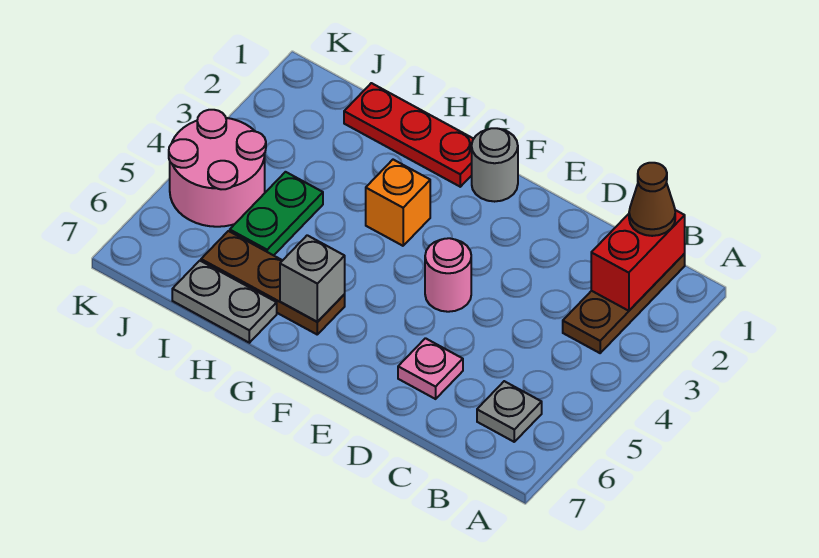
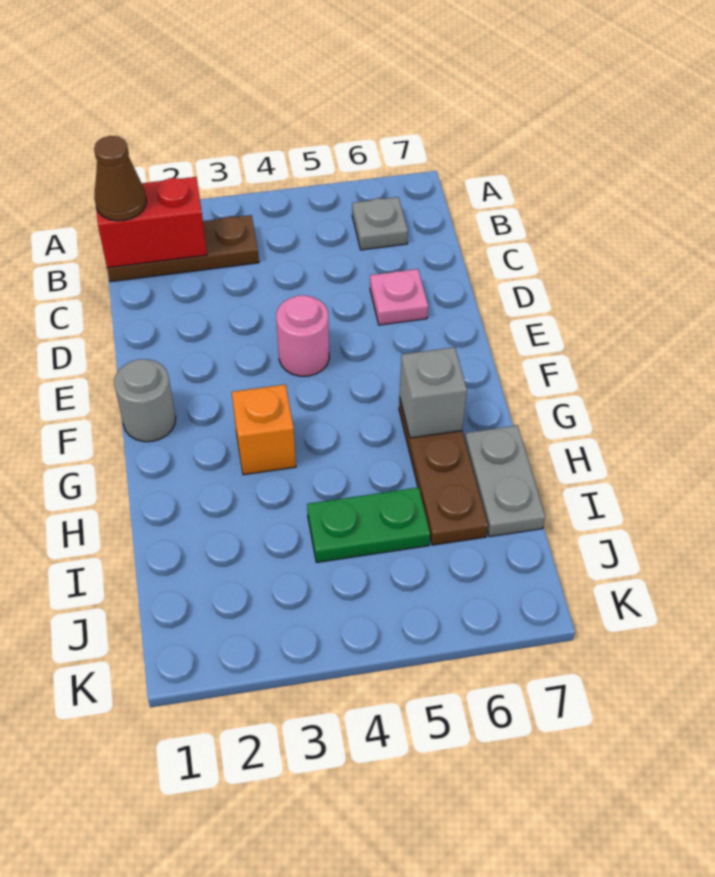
red plate G1:I1 level 1 -> none
pink round brick J4:K5 level 1 -> none

